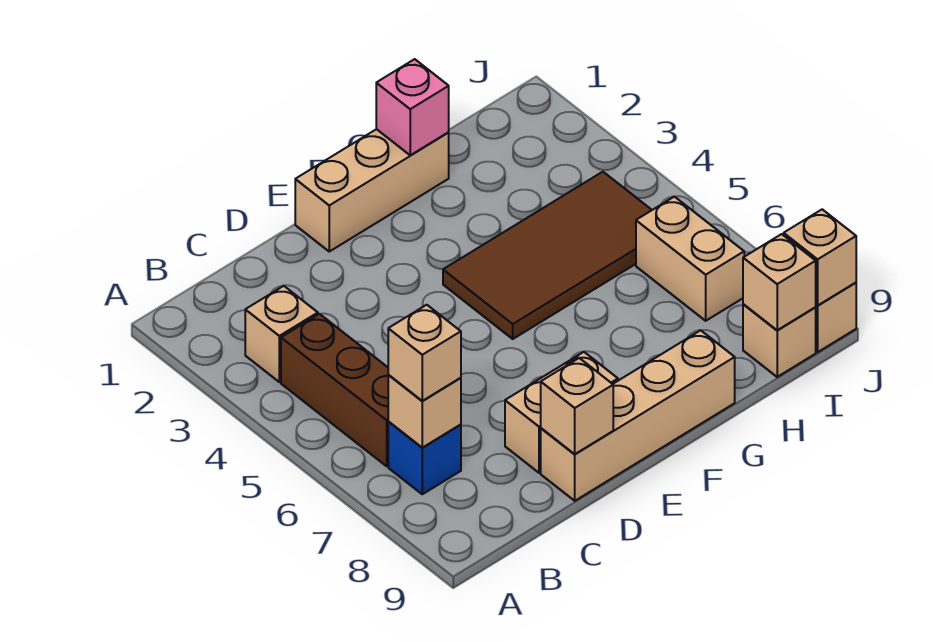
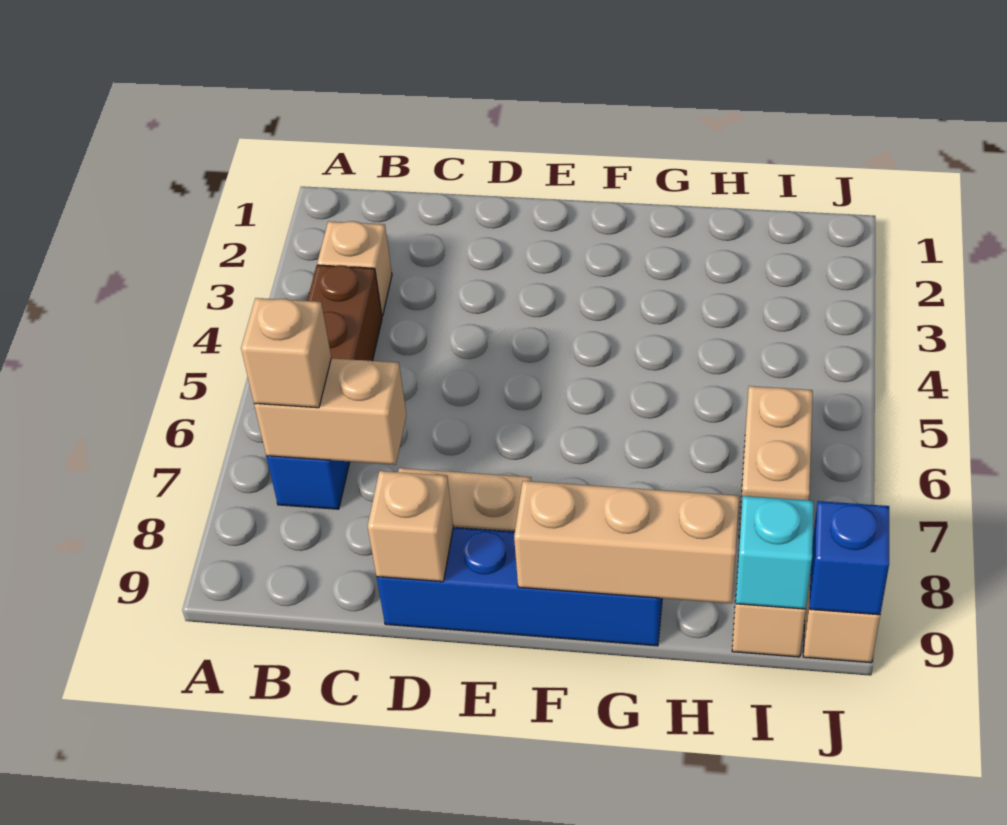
tan brick B7 level 2 -> tan brick B7:C7 level 2
tan brick D9:G9 level 1 -> blue brick D9:G9 level 1
tan brick E1:G1 level 1 -> tan brick F9:H9 level 2
brown tile F4:I5 level 1 -> none
pink brick G1 level 2 -> none
tan brick I9 level 2 -> cyan brick I9 level 2
tan brick J9 level 2 -> blue brick J9 level 2

